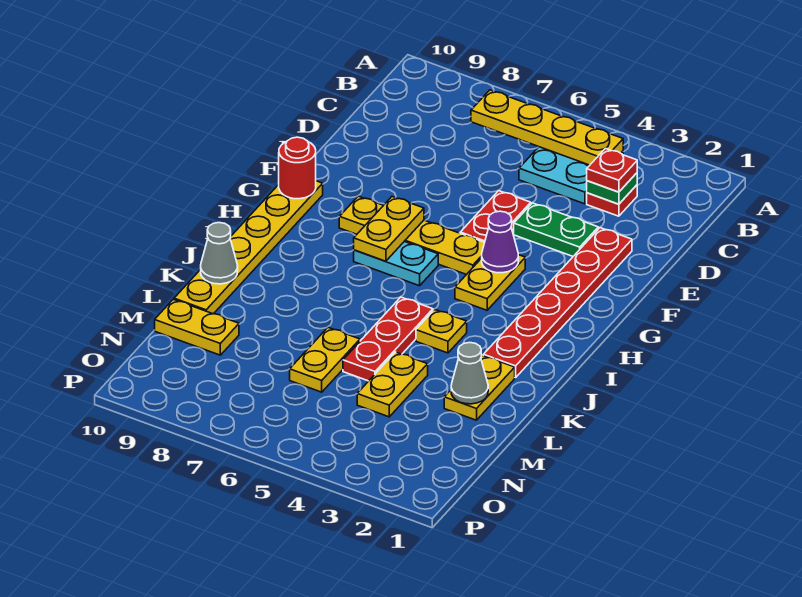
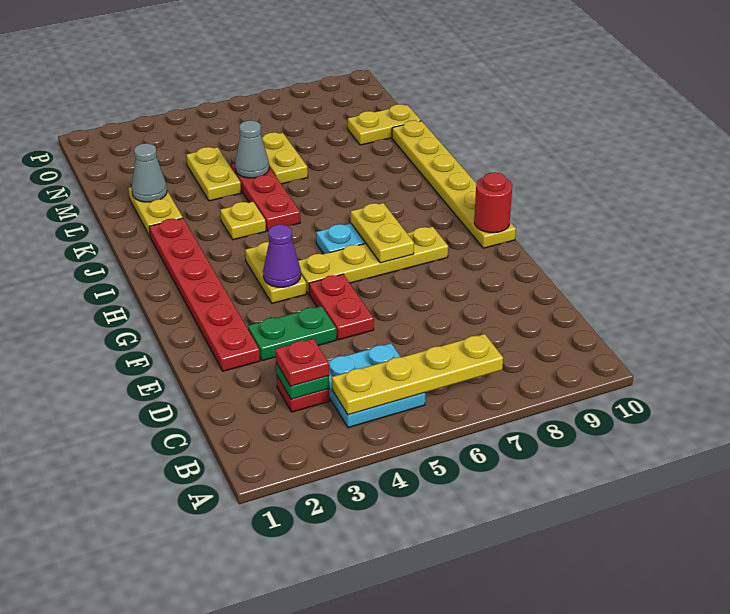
grey cone K10 level 2 -> grey cone L5 level 2

